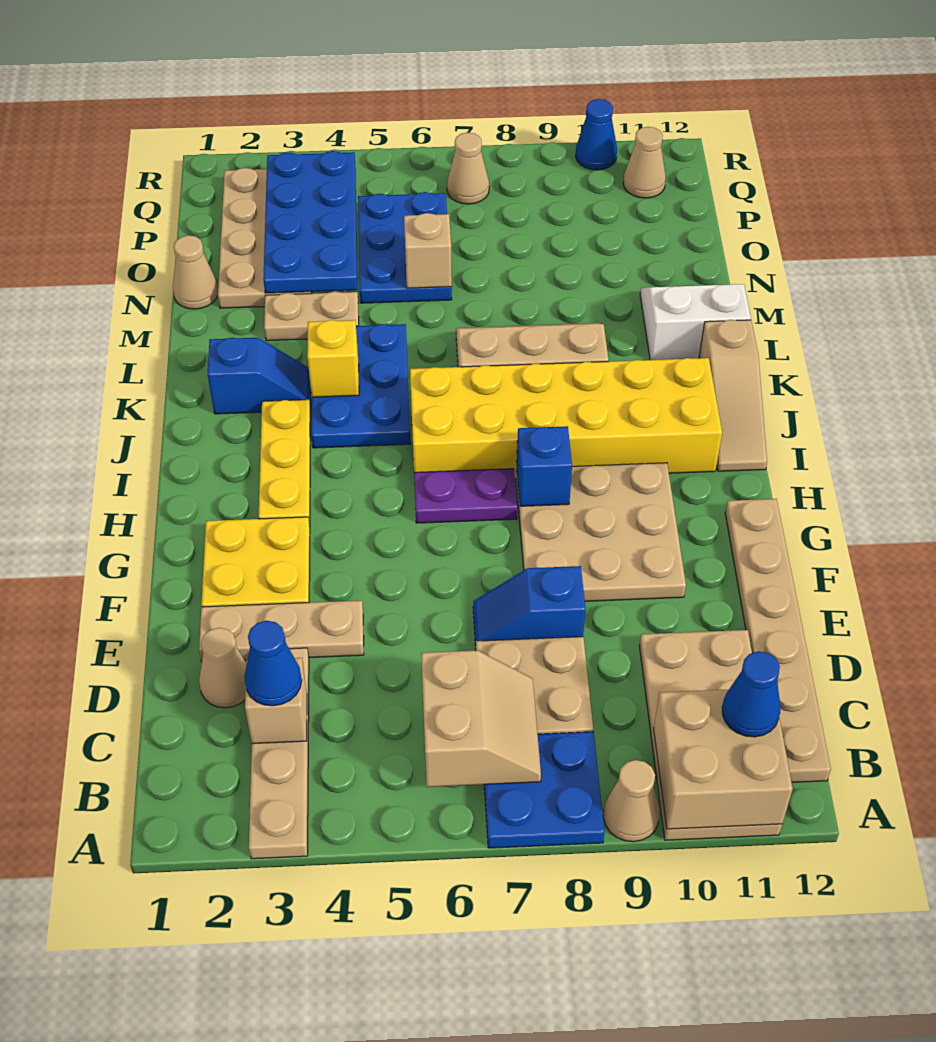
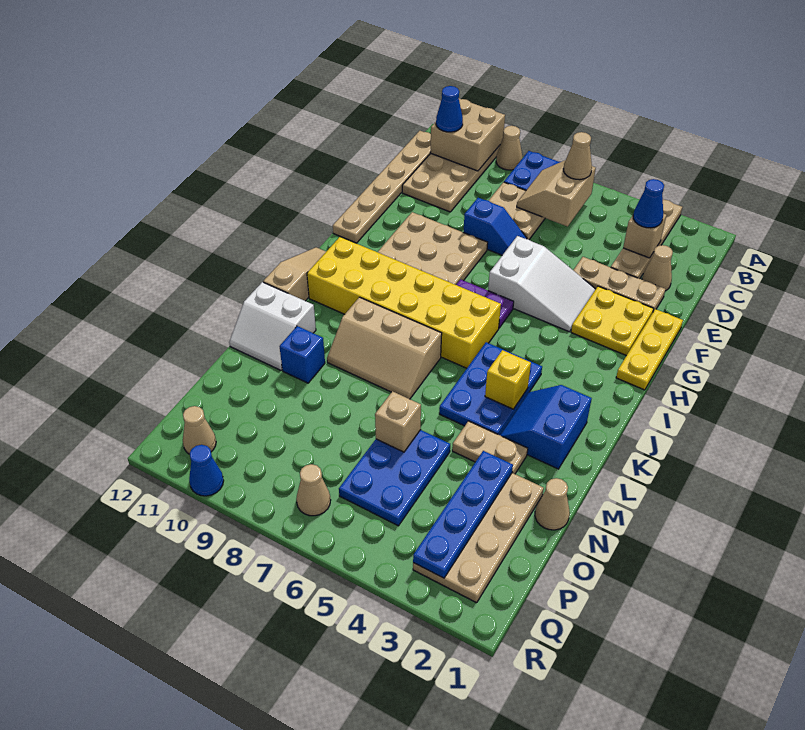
none -> tan cone B6 level 3
none -> white slope F4:G6 level 1 top 6
yellow plate H3:J3 level 1 -> yellow plate F1:H1 level 1
blue brick H8 level 2 -> blue brick M10 level 1
blue slope K2:K3 level 1 top 2 -> blue slope K2:L3 level 1 top 2
blue plate N3:Q4 level 2 -> blue plate N3:Q3 level 2

